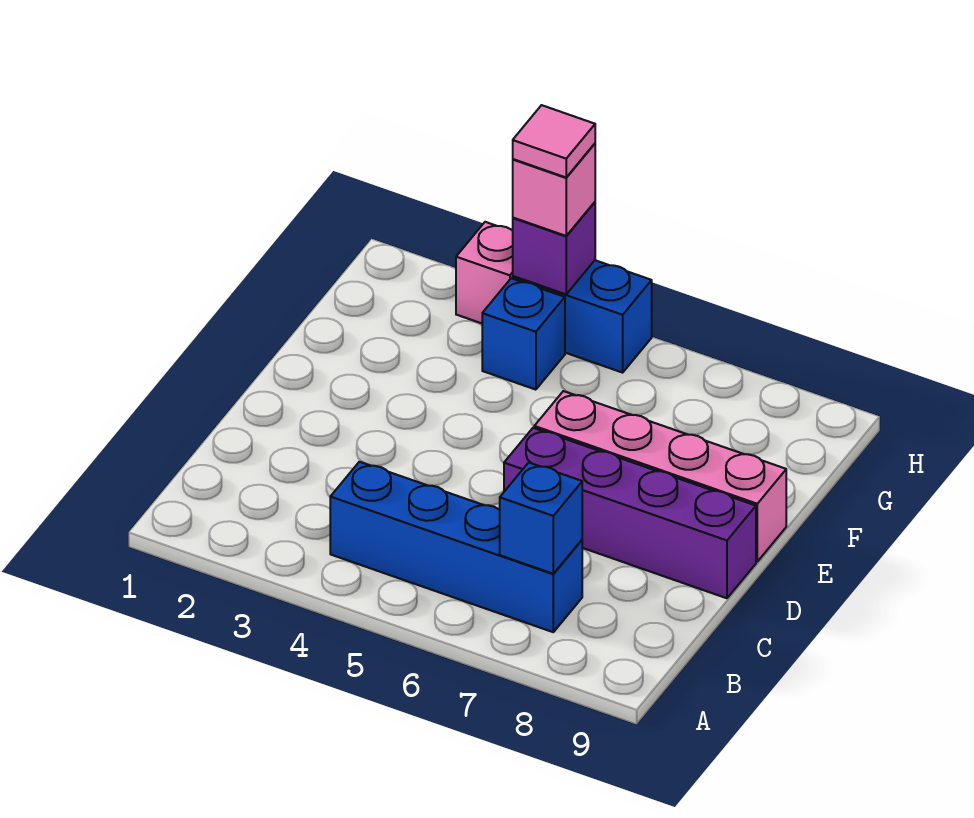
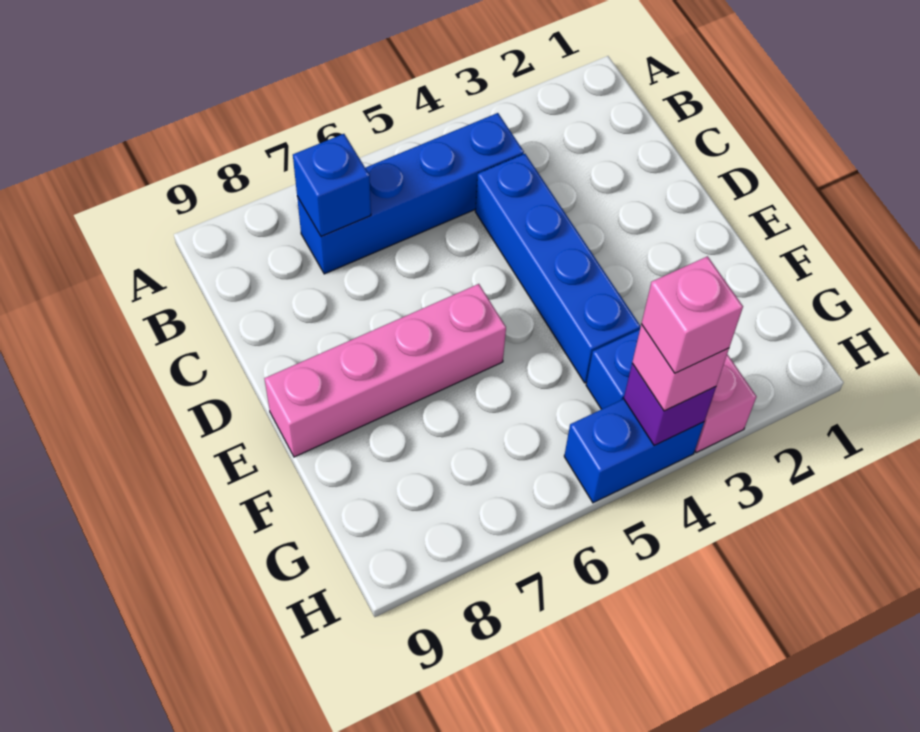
none -> blue brick C4:F4 level 1
purple brick D6:D9 level 1 -> none
pink tile H4 level 4 -> pink brick H4 level 4

